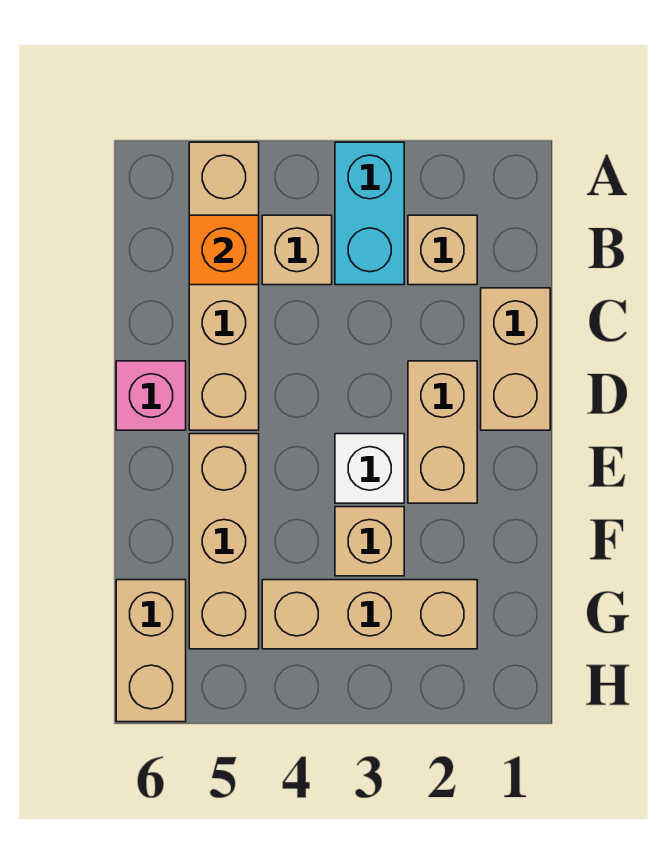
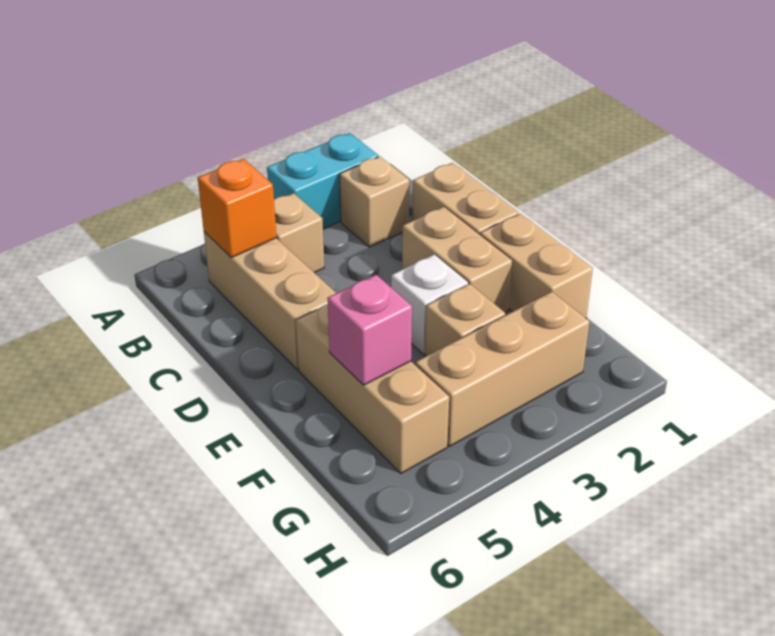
cyan brick A3:B3 level 1 -> cyan brick A2:A3 level 1
tan brick A5:D5 level 1 -> tan brick B5:D5 level 1
pink brick D6 level 1 -> pink brick F5 level 2
tan brick G6:H6 level 1 -> tan brick E1:F1 level 1

